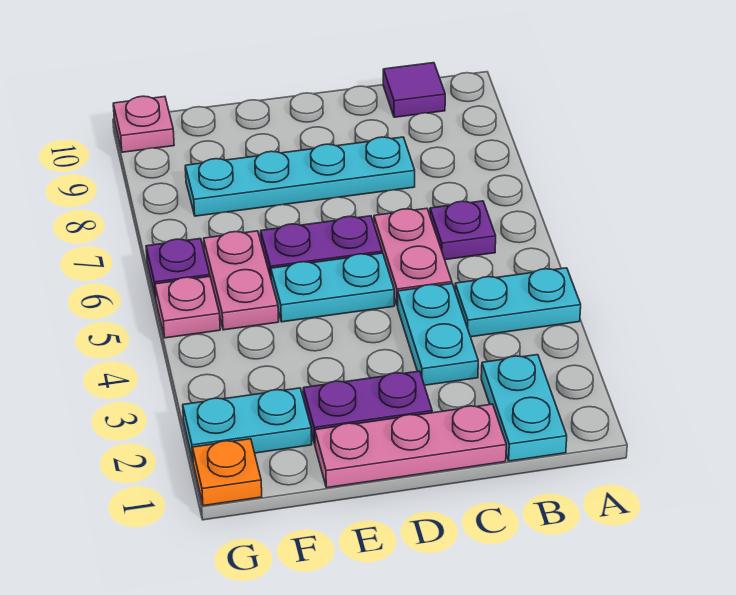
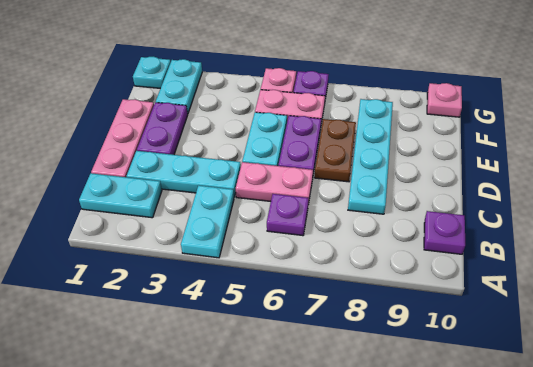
purple tile B10 level 1 -> purple plate B10 level 1
cyan plate C3:C4 level 1 -> cyan plate C2:C4 level 1
none -> brown plate D7:E7 level 1
orange plate G1 level 1 -> cyan plate G1 level 1

